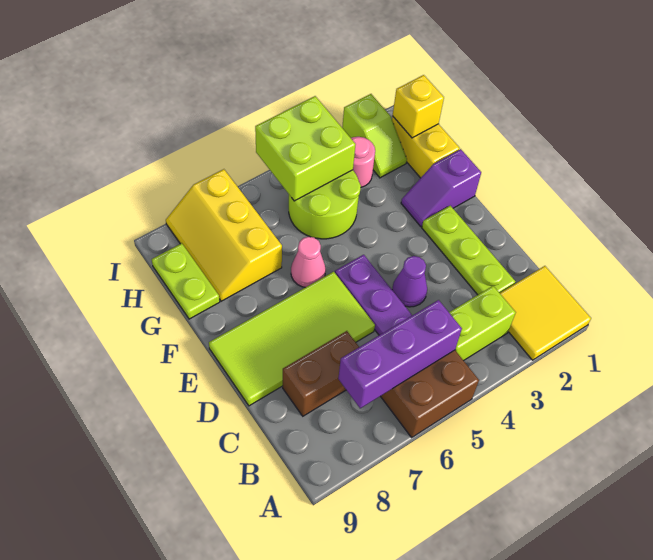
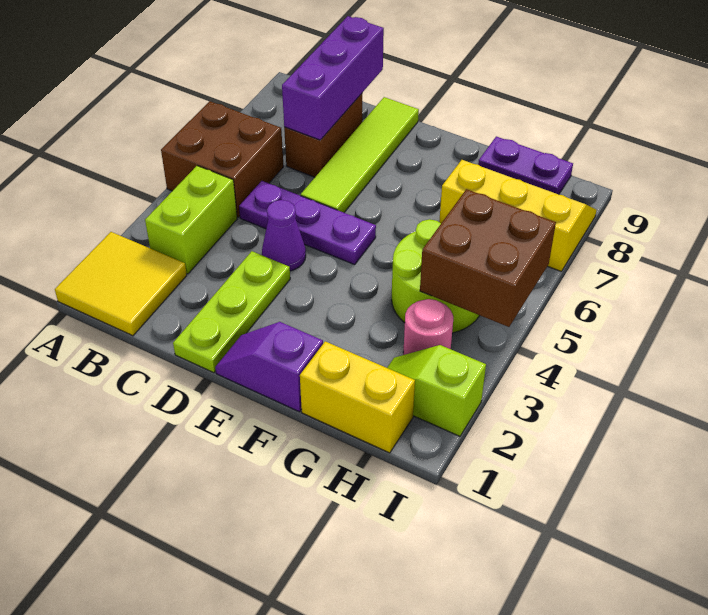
purple brick B5:B7 level 2 -> purple brick C7:C9 level 2
lime plate C2:E2 level 1 -> lime plate D1:D3 level 1
lime tile D6:E9 level 1 -> lime tile D6:D9 level 1
purple slope F1:F2 level 1 top 1 -> purple slope E1:F1 level 1 top F
pink cone F6 level 1 -> none
lime plate G9:H9 level 1 -> purple plate G9:H9 level 1
yellow brick H1 level 2 -> none
lime brick H4:I5 level 2 -> brown brick H4:I5 level 2

